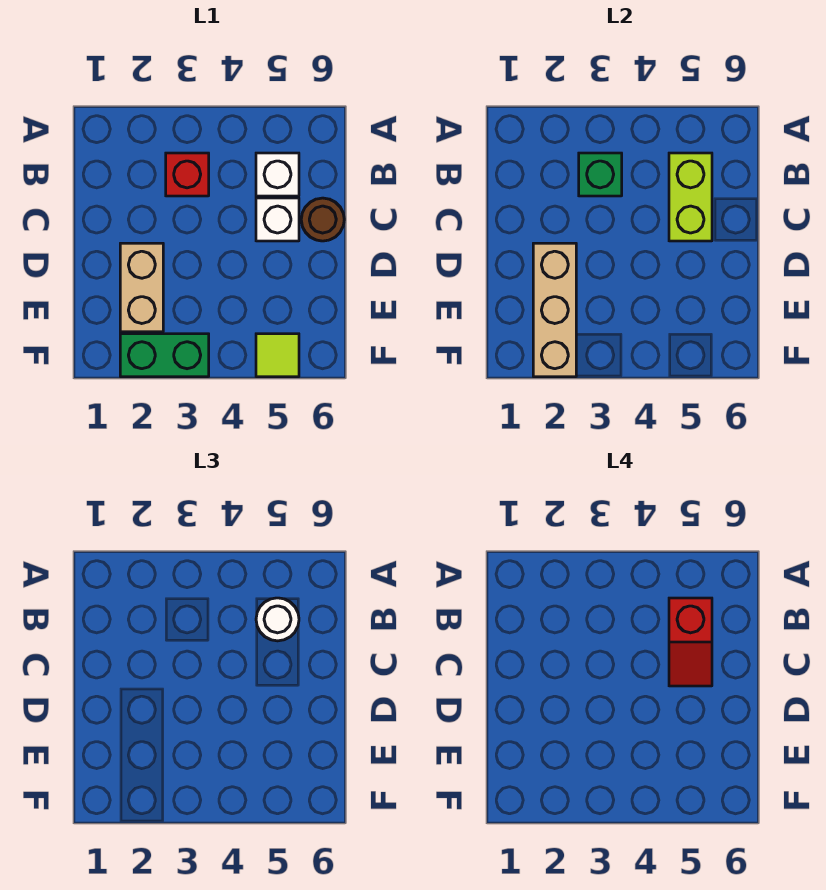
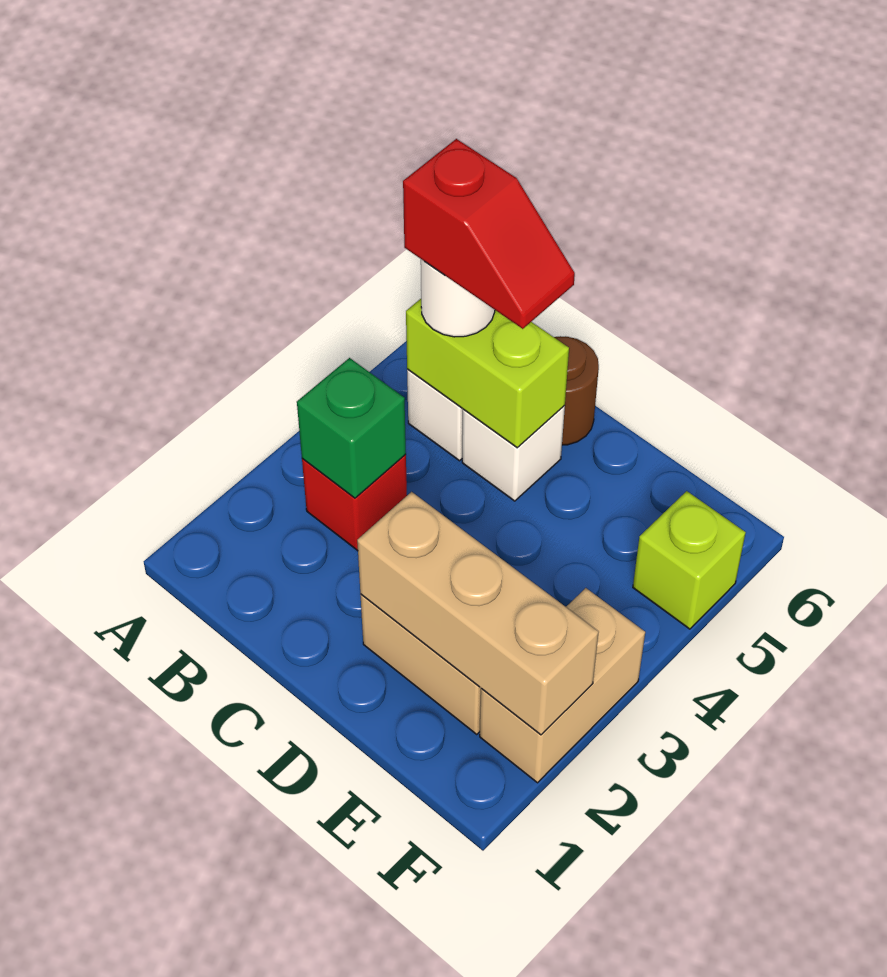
green brick F2:F3 level 1 -> tan brick F2:F3 level 1
lime tile F5 level 1 -> lime brick F5 level 1

